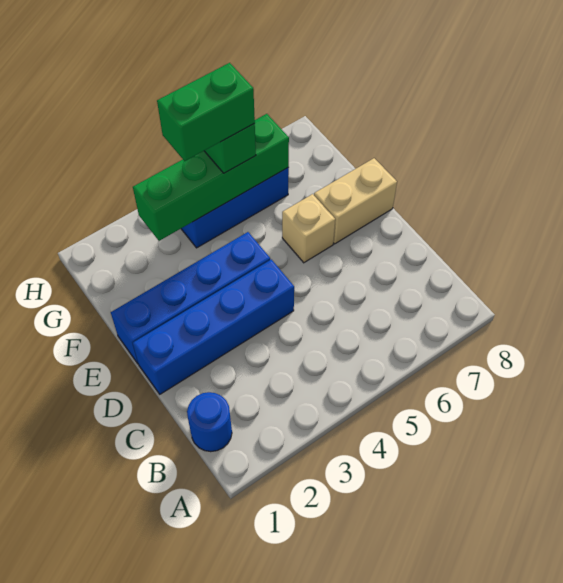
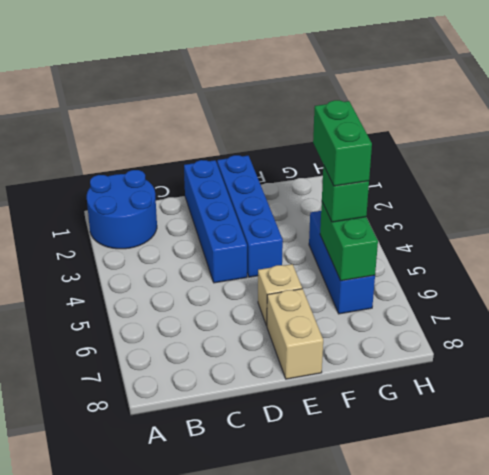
blue round brick B1 level 1 -> blue round brick A1:B2 level 1
green brick G3:G6 level 2 -> green brick G5:G6 level 2

